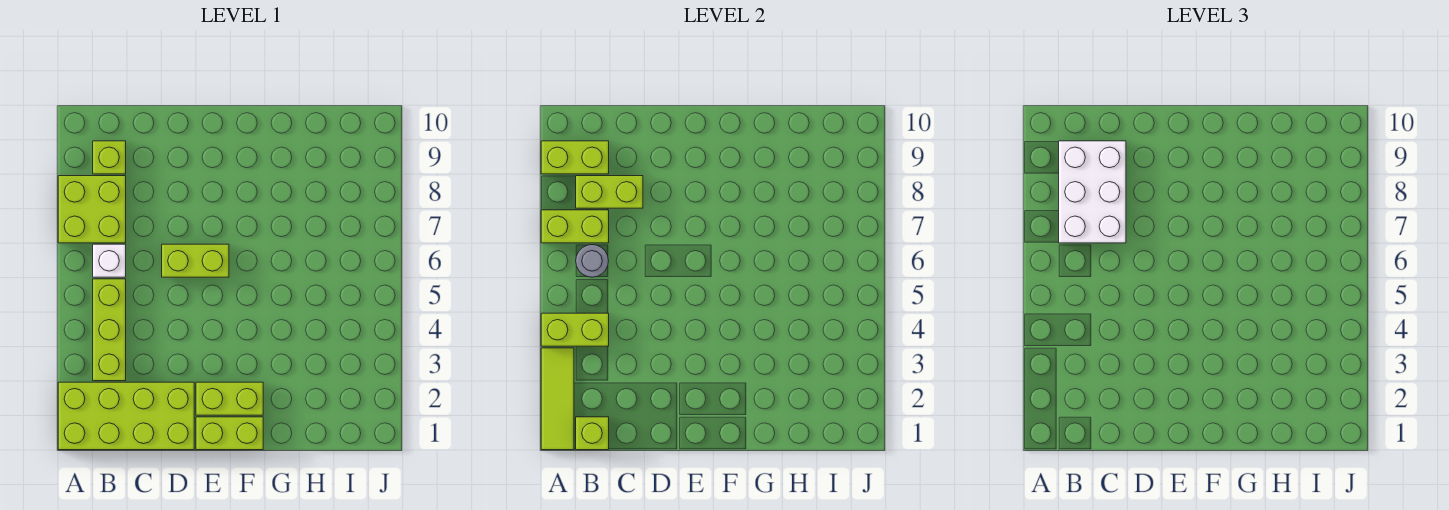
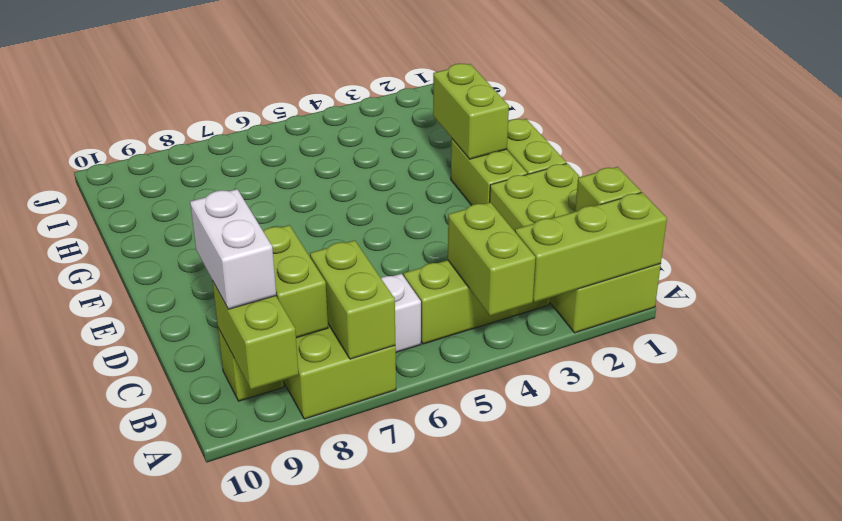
lime tile A1:A3 level 2 -> lime brick A1:A3 level 2
grey round brick B6 level 2 -> none
white brick B7:C9 level 3 -> white brick B9:C9 level 3
lime brick D6:E6 level 1 -> lime brick F2:G2 level 2

